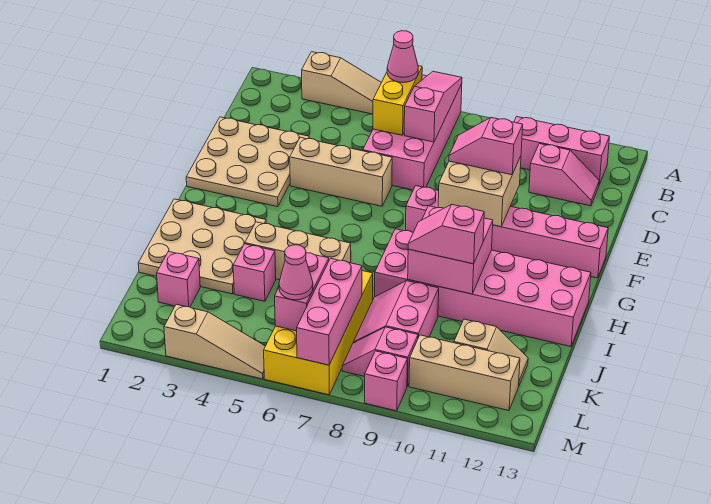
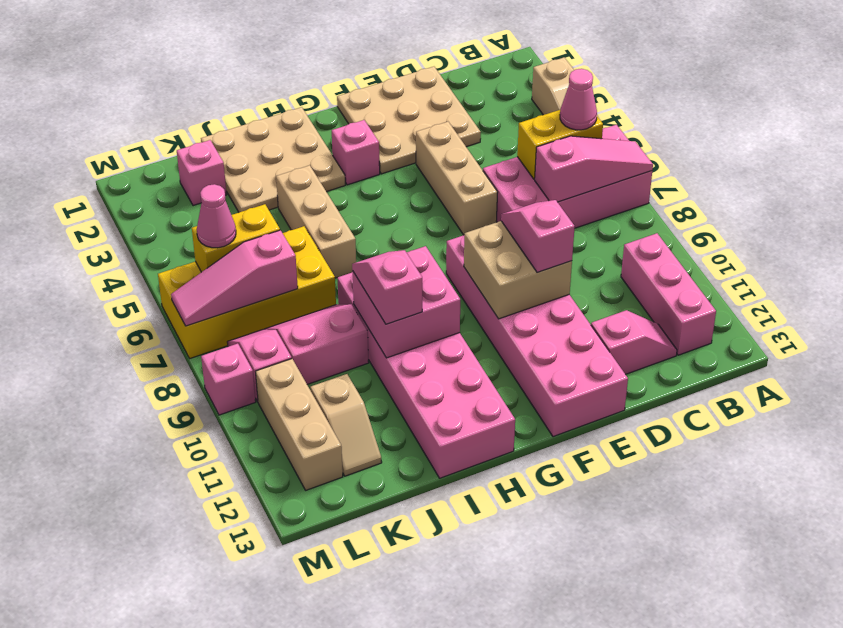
pink slope C11:C12 level 1 top 11 -> pink slope C12:D12 level 1 top D
pink brick F8:F13 level 1 -> pink brick E8:F13 level 1
pink brick J4 level 1 -> pink brick G3 level 1
pink brick K6:L6 level 2 -> yellow brick K6:L6 level 2
pink brick K7:M7 level 2 -> pink slope K7:M7 level 2 top K
tan slope M3:M5 level 1 top 3 -> none

